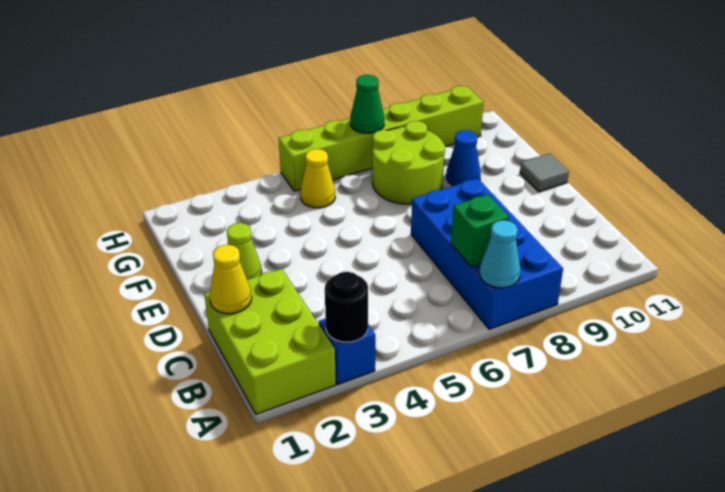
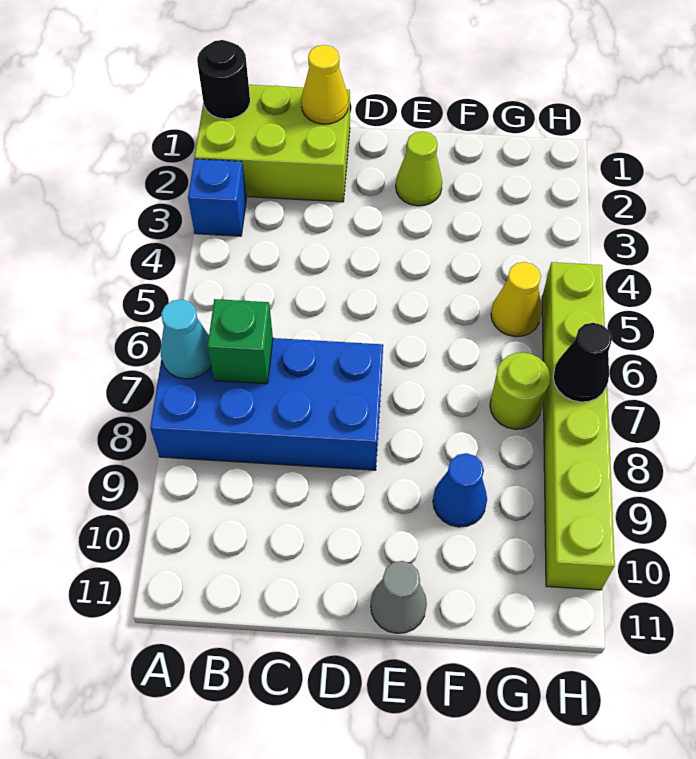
black round brick A3 level 2 -> black round brick A1 level 2
grey tile E11 level 1 -> grey cone E11 level 1
lime round brick F7:G8 level 1 -> lime round brick G7 level 1
green cone H7 level 2 -> black cone H7 level 2

